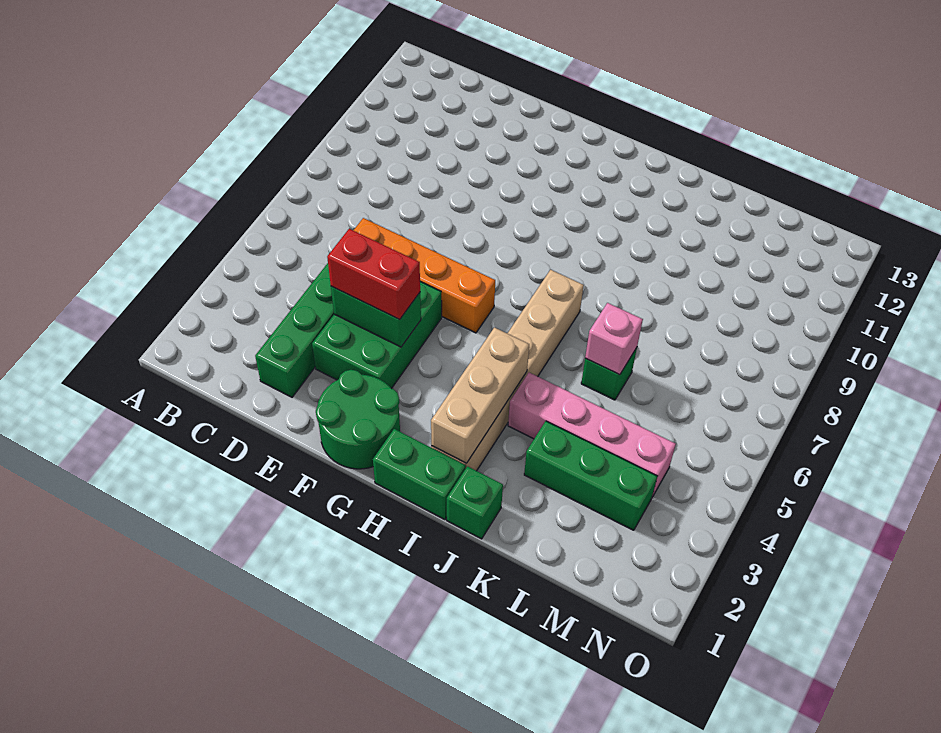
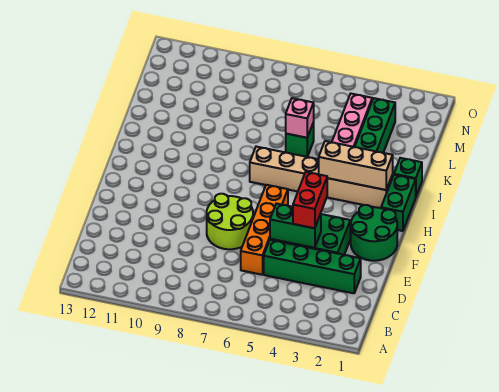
green brick E4:F4 level 2 -> green brick E4:E5 level 2
none -> lime round brick E7:F8 level 1

